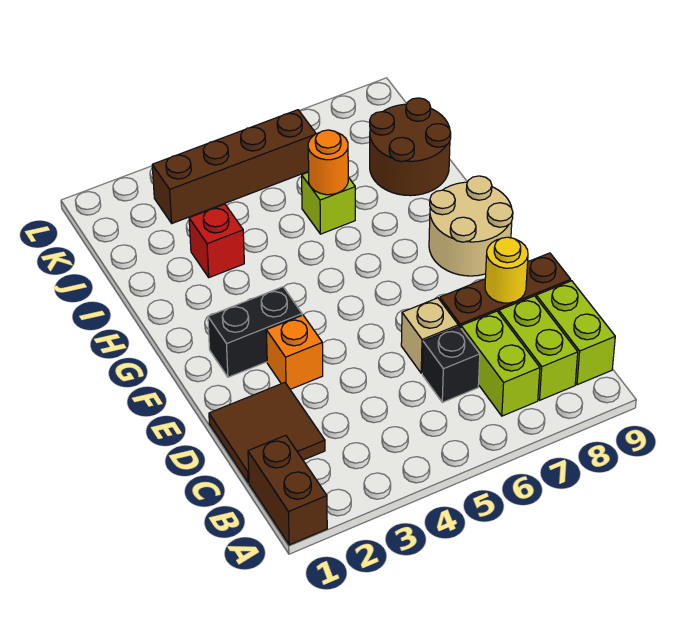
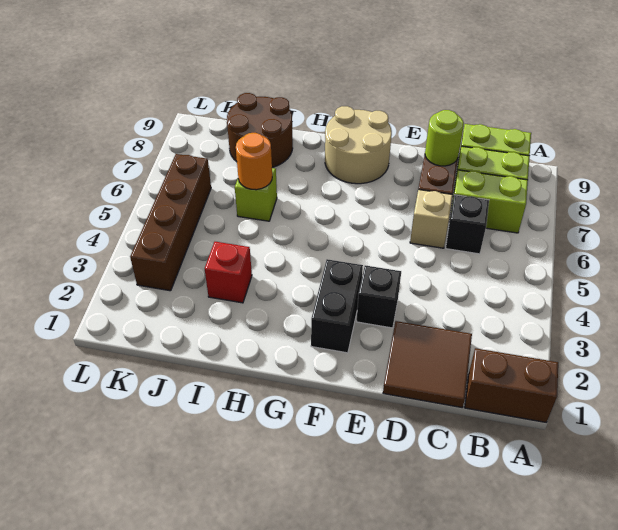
yellow round brick D8 level 2 -> lime round brick D8 level 2
orange brick E3 level 1 -> black brick E3 level 1

